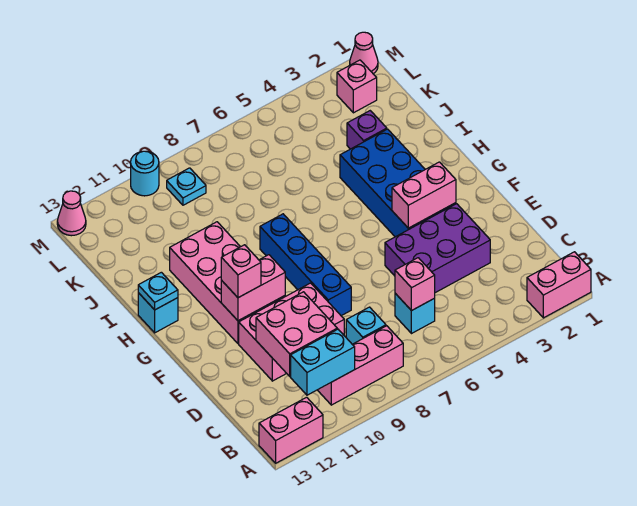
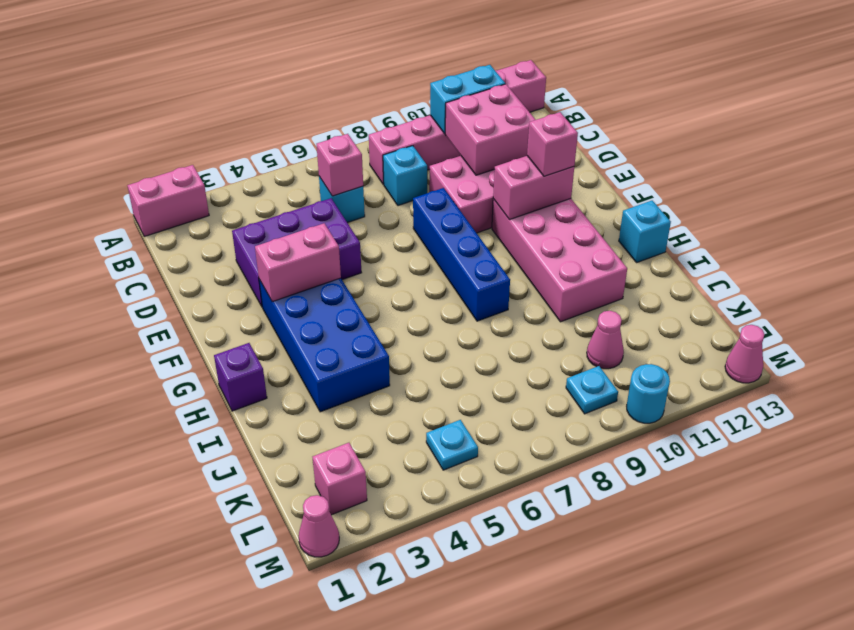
cyan plate H13 level 2 -> cyan plate L5 level 1
purple brick J3 level 1 -> purple brick H1 level 1
none -> pink cone K10 level 1

